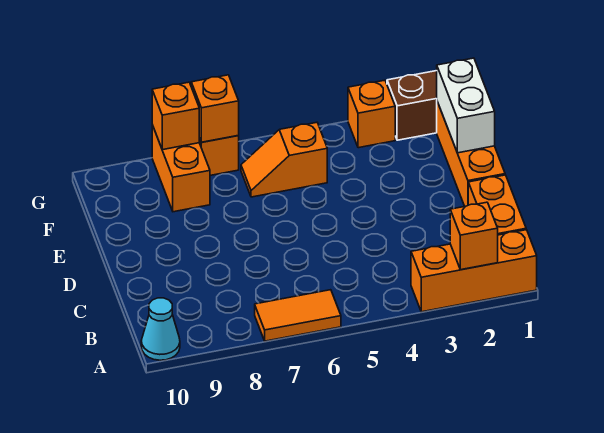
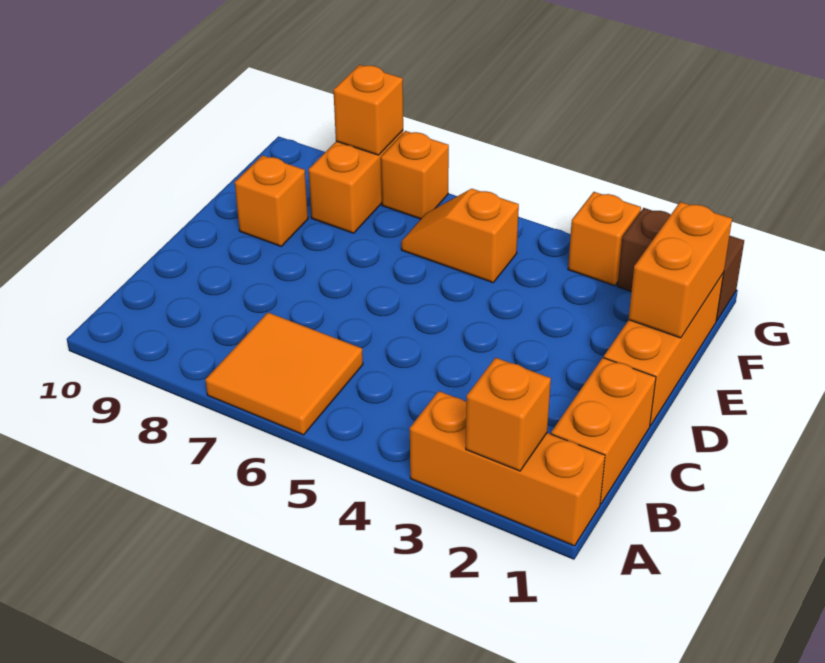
orange tile A6:A7 level 1 -> orange tile A6:B7 level 1
cyan cone A10 level 1 -> none
white brick E1:F1 level 2 -> orange brick E1:F1 level 2
orange brick G7 level 2 -> orange brick E9 level 1

